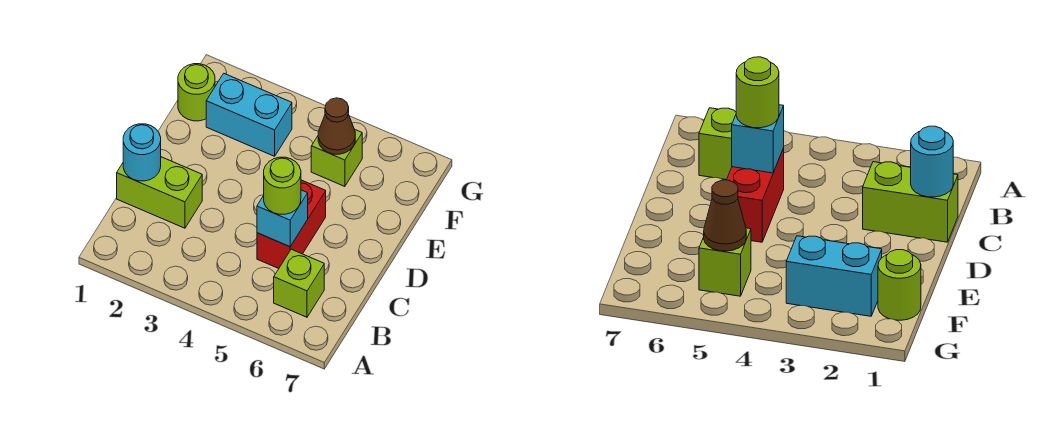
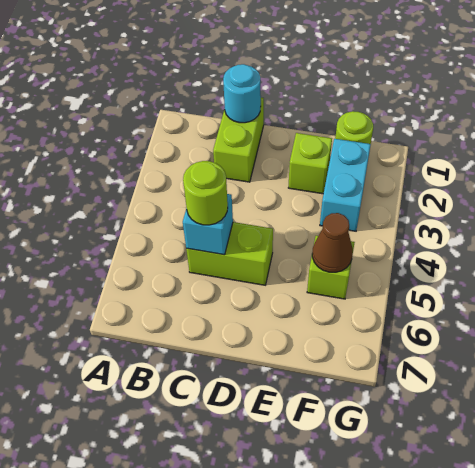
lime brick B6 level 1 -> lime brick E2 level 1
red brick C5:D5 level 1 -> lime brick C5:D5 level 1

